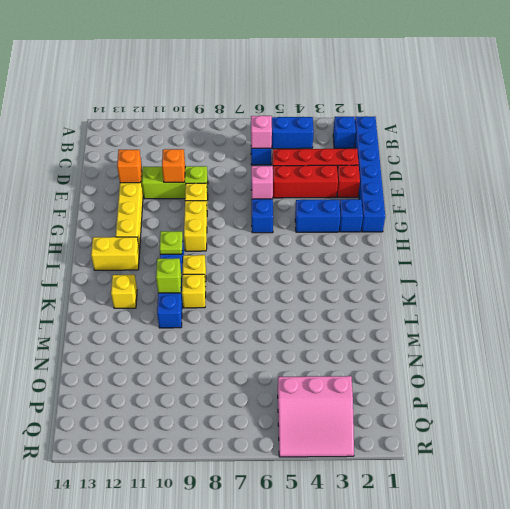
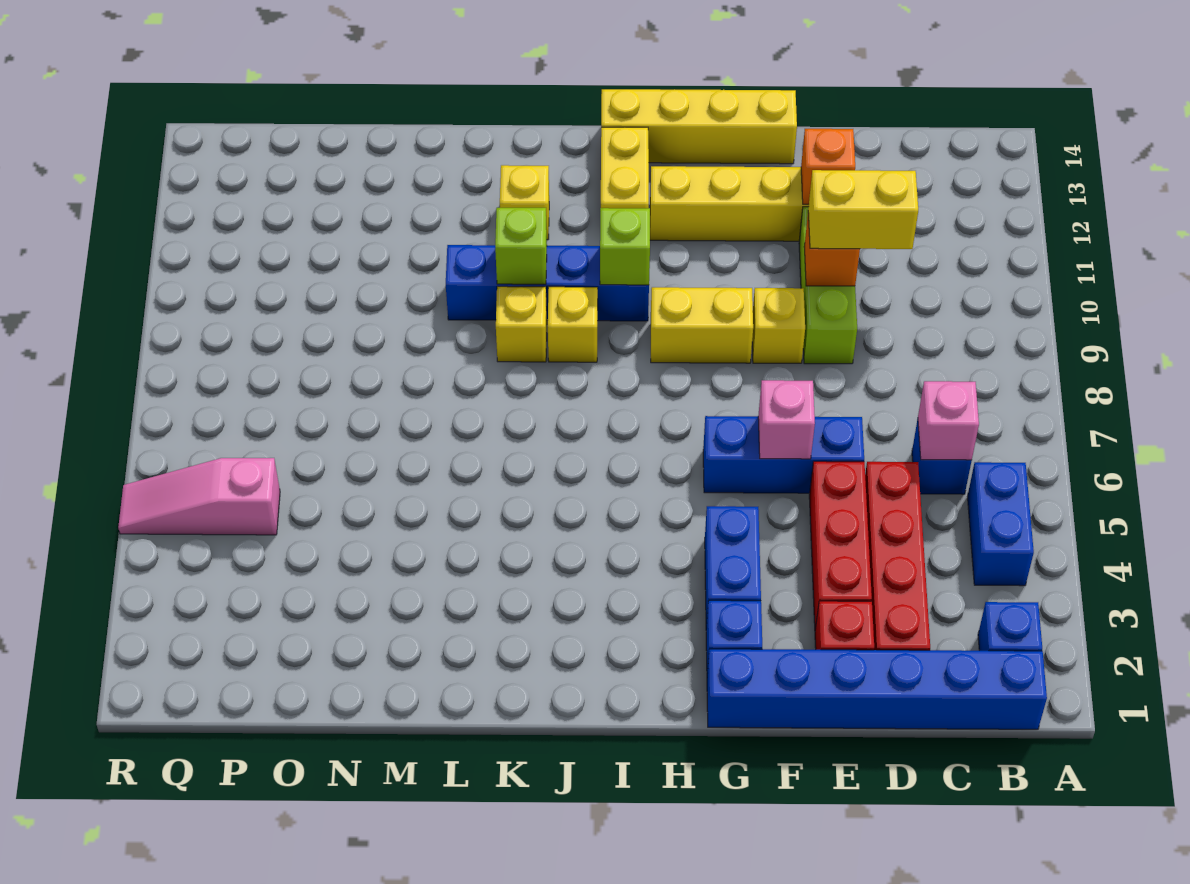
none -> yellow brick D10:E10 level 3
none -> yellow brick F14:I14 level 1
lime plate I10 level 2 -> lime brick I10 level 2
pink slope P3:R5 level 1 top P -> pink slope P5:R5 level 1 top P

